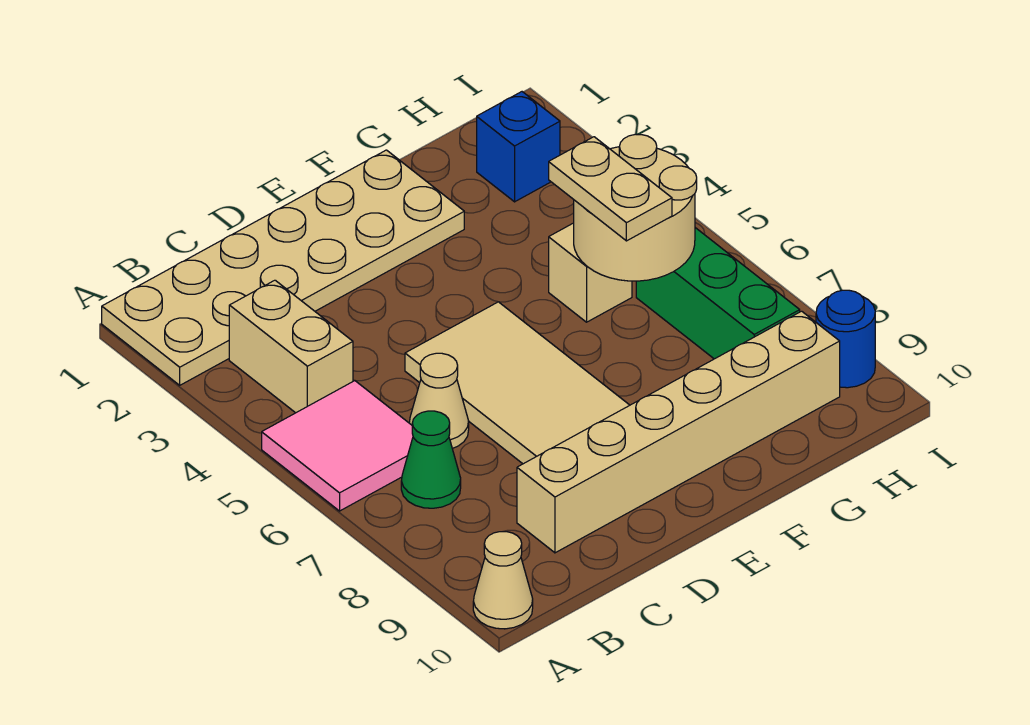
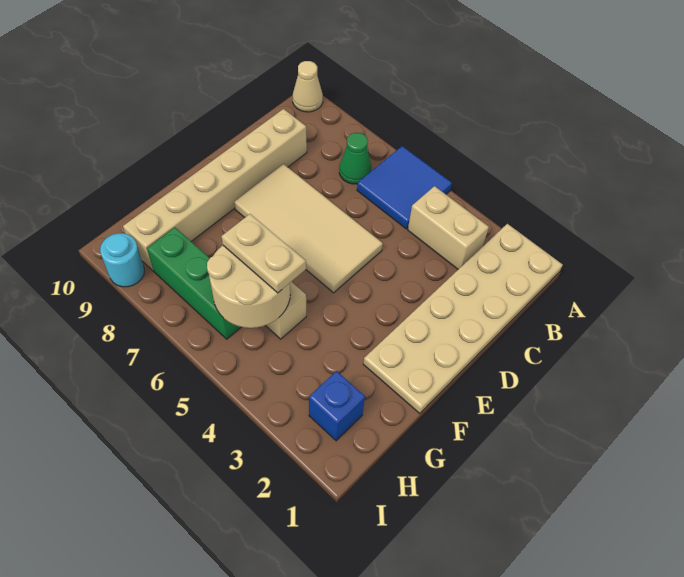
pink tile A5:B6 level 1 -> blue tile A5:B6 level 1
tan cone C6 level 1 -> none
blue round brick I9 level 1 -> cyan round brick I9 level 1

